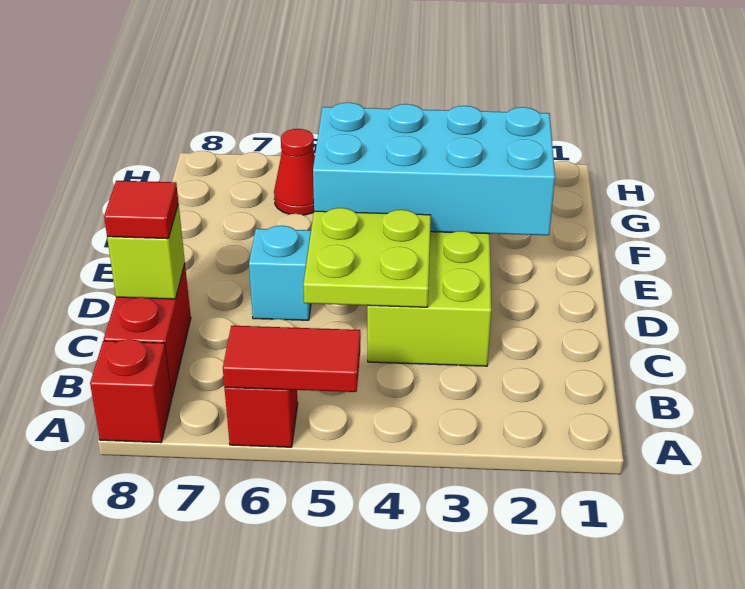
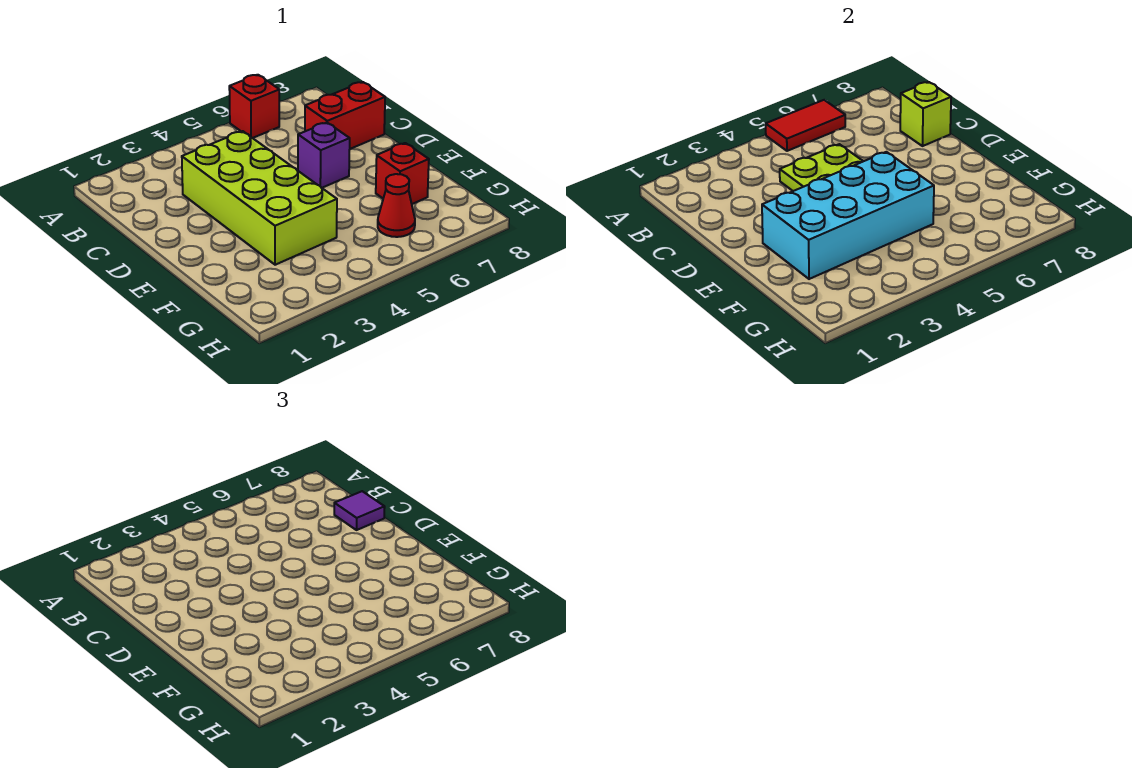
red brick A8 level 1 -> red brick F7 level 1
red brick B8:C8 level 1 -> red brick C7:C8 level 1
red tile C8 level 3 -> purple tile C8 level 3
cyan brick D6 level 1 -> purple brick D6 level 1

